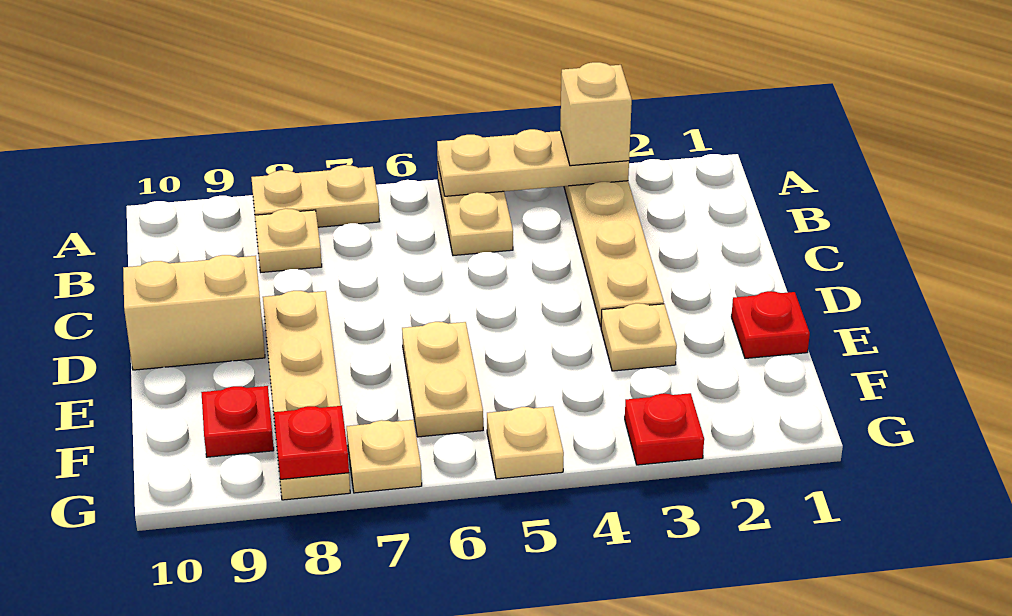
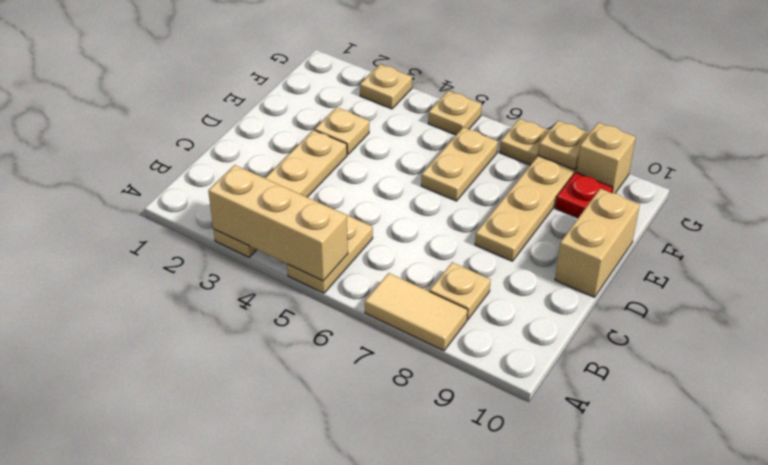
tan plate A3:A5 level 2 -> tan brick A3:A5 level 2
tan brick A3 level 3 -> tan brick G9 level 1
tan plate A7:A8 level 1 -> tan tile A7:A8 level 1
tan brick D9:D10 level 1 -> tan brick D10:E10 level 1
red plate E1 level 1 -> none
red plate G3 level 1 -> tan plate G3 level 1
red plate G8 level 2 -> tan plate G8 level 2

